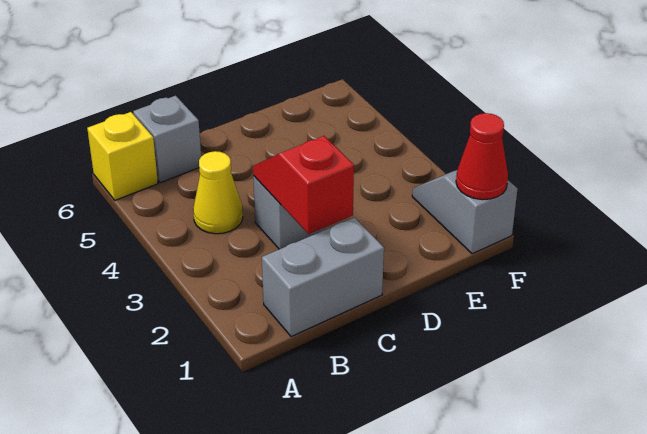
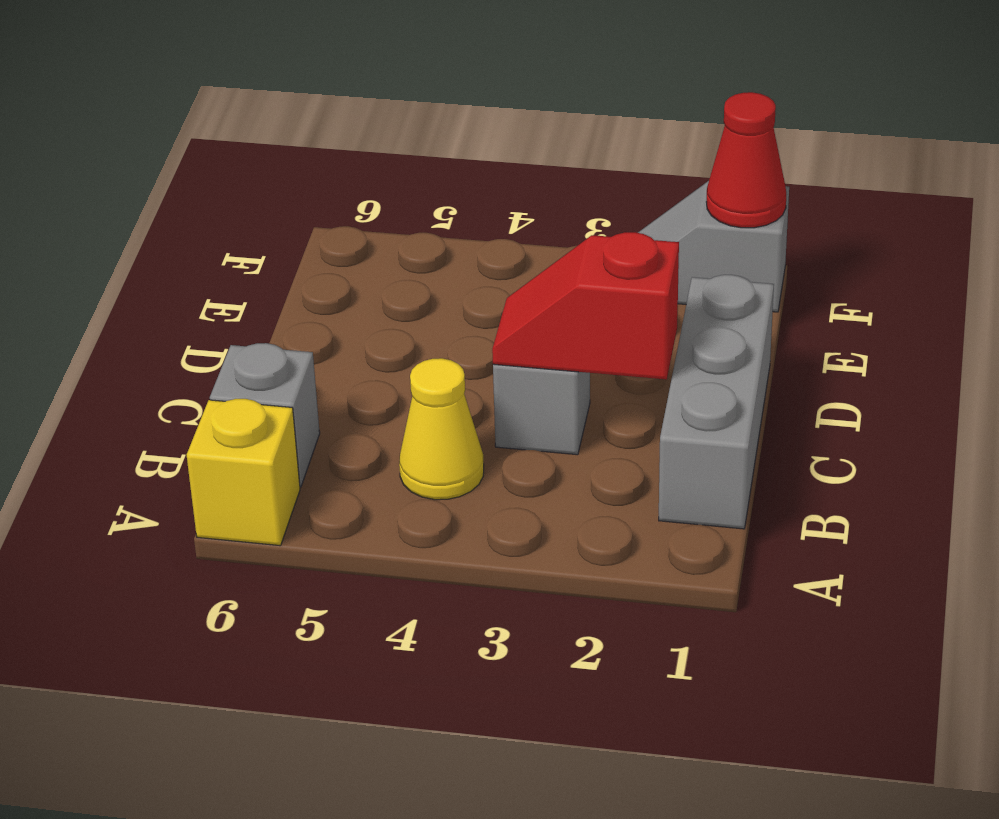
grey brick B1:C1 level 1 -> grey brick B1:D1 level 1

